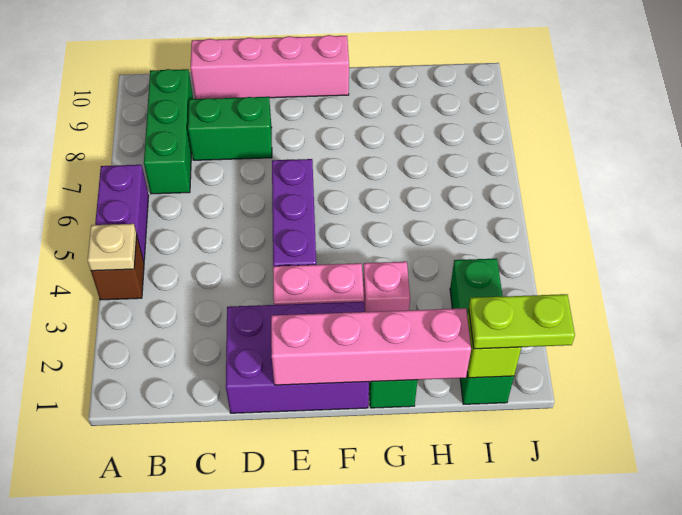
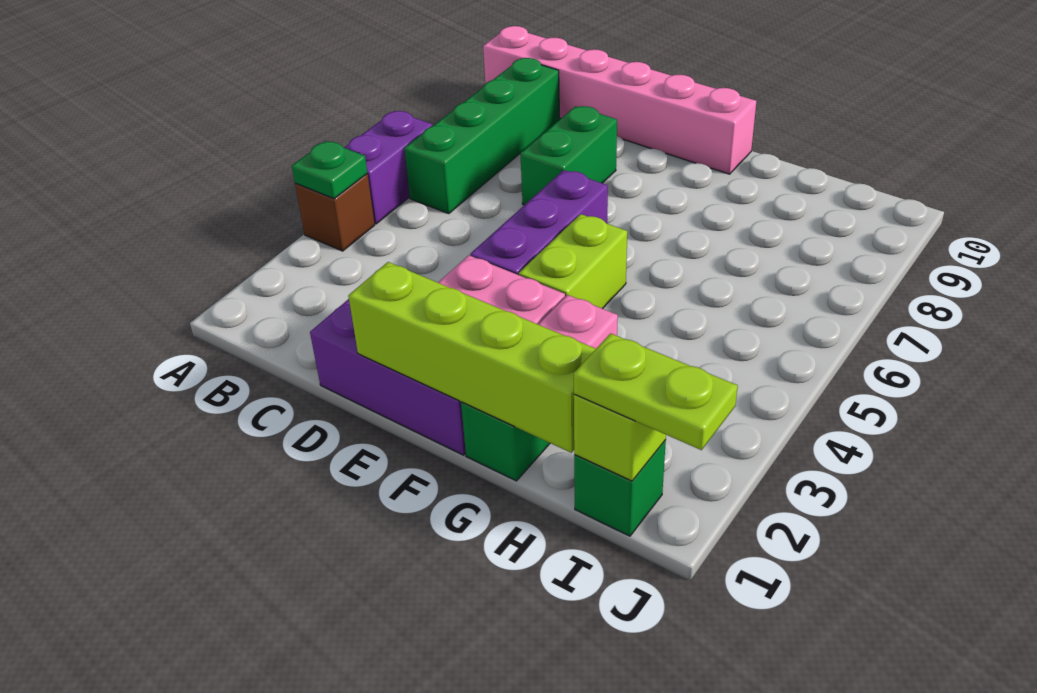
tan plate A4 level 2 -> green plate A4 level 2
green brick B7:B9 level 1 -> green brick B6:B9 level 1
green brick C8:D8 level 1 -> green brick D7:D8 level 1
pink brick C10:F10 level 1 -> pink brick A10:F10 level 1
pink brick E1:H1 level 2 -> lime brick E1:H1 level 2
none -> lime brick F4:F5 level 1
green brick I1:I3 level 1 -> green brick I1 level 1

